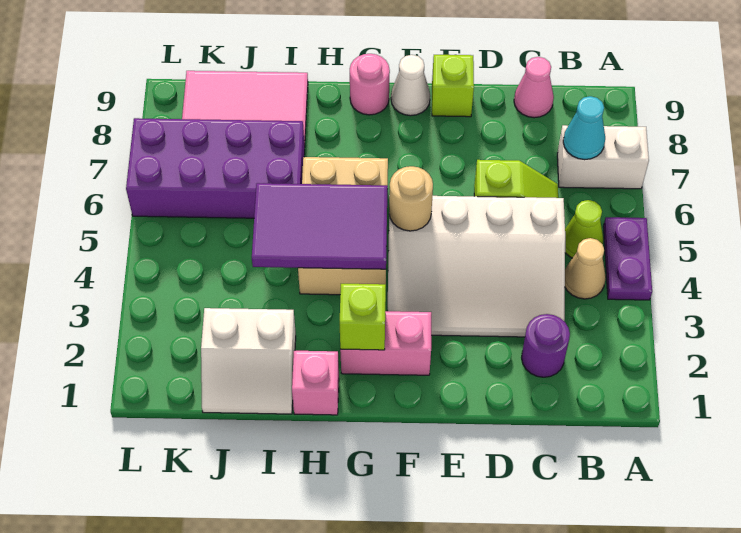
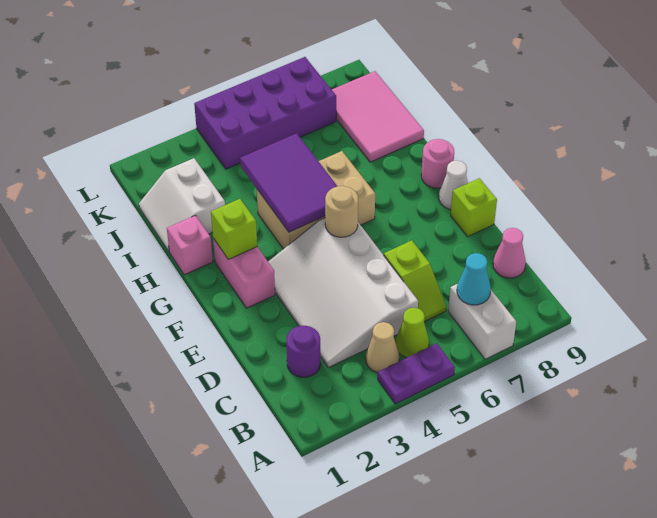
purple brick I6:L7 level 1 -> purple brick K4:L7 level 1

